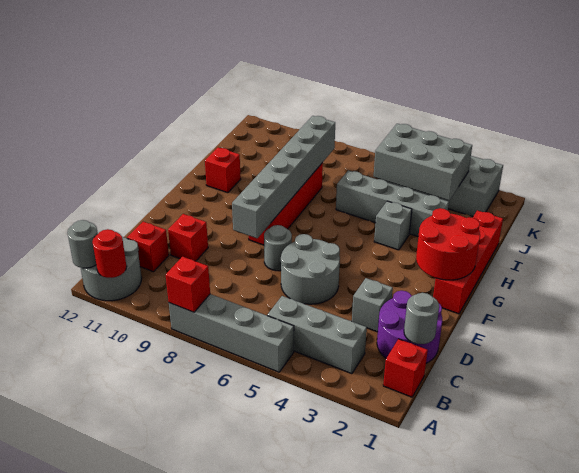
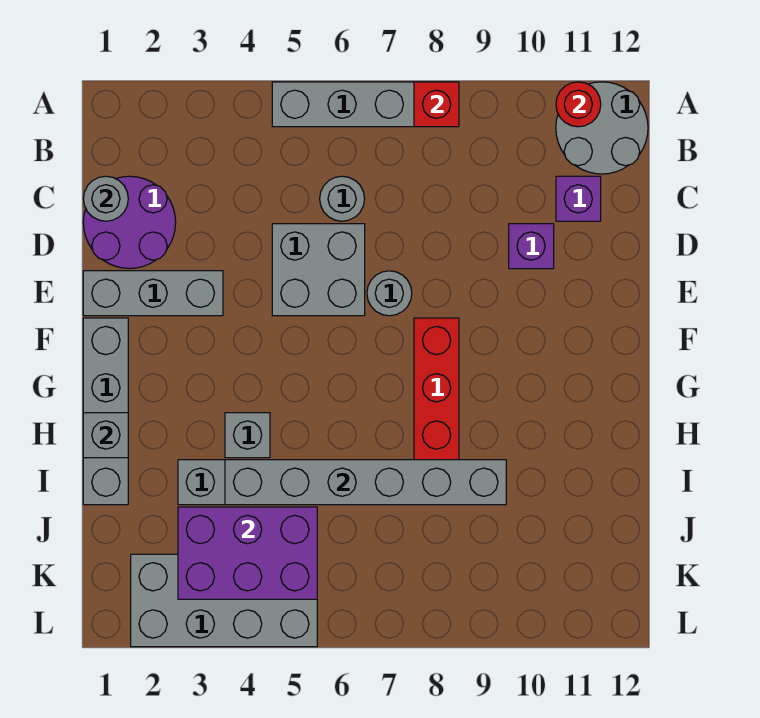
grey round brick A12 level 2 -> grey round brick C6 level 1
red brick B1 level 1 -> none
grey brick B3:B5 level 1 -> grey brick E1:E3 level 1
red brick C11 level 1 -> purple brick C11 level 1
grey brick D3 level 1 -> grey brick H1 level 2
grey round brick D5:E6 level 1 -> grey brick D5:E6 level 1
red brick D10 level 1 -> purple brick D10 level 1
grey brick E8:J8 level 2 -> grey brick I4:I9 level 2
red brick F1:I1 level 1 -> grey brick F1:I1 level 1
red round brick F1:G2 level 2 -> none
red brick H11 level 1 -> none
grey brick J3:K5 level 2 -> purple brick J3:K5 level 2

